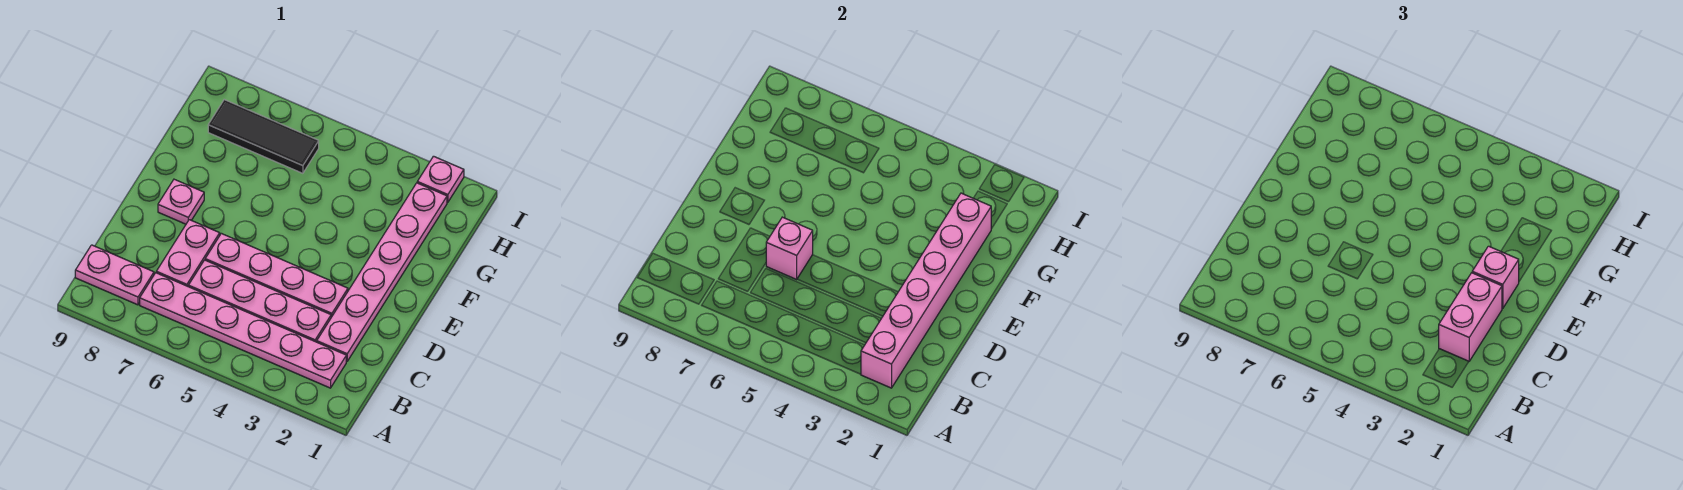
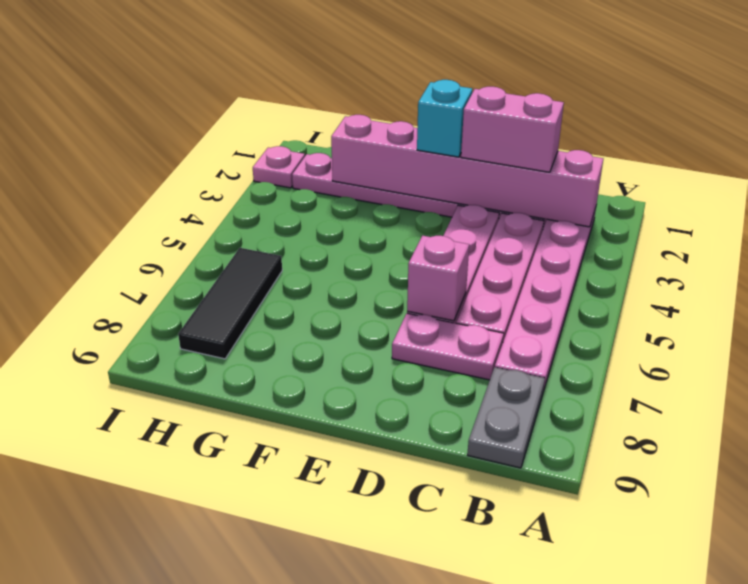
pink plate B8:B9 level 1 -> grey plate B8:B9 level 1
pink brick E2 level 3 -> cyan brick E2 level 3
pink plate E8 level 1 -> none

